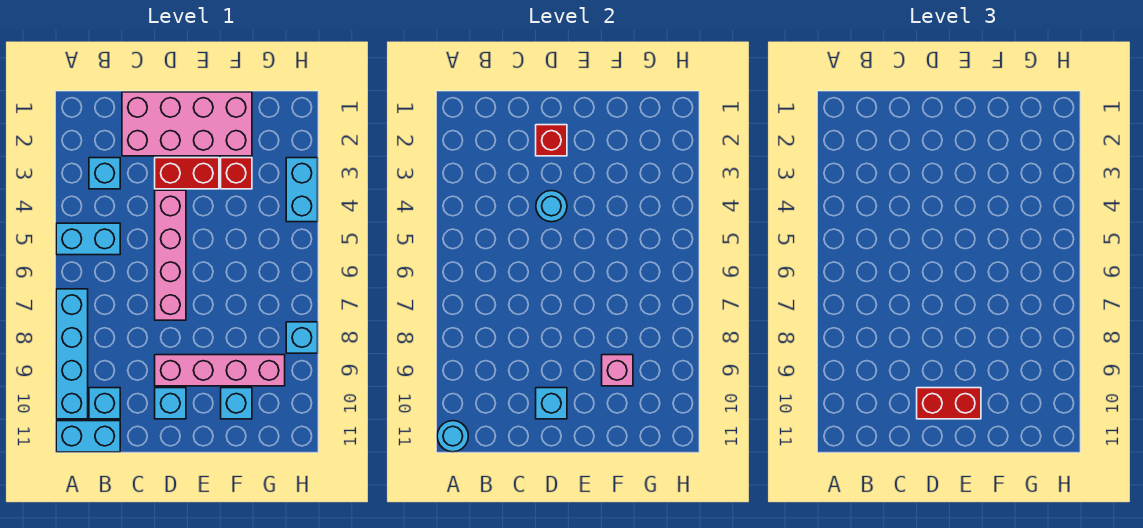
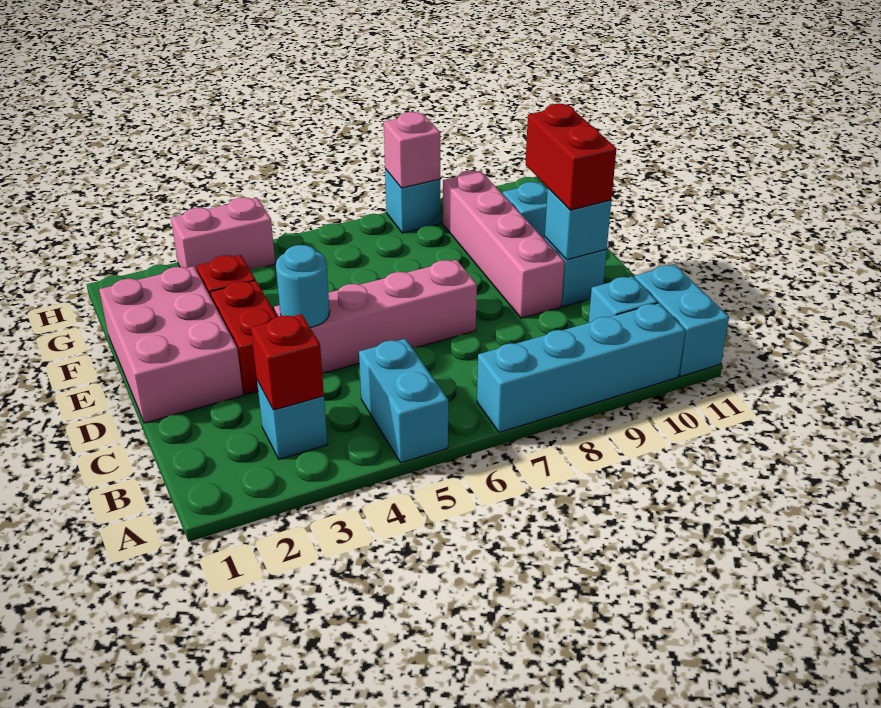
cyan round brick A11 level 2 -> none
pink brick C1:F2 level 1 -> pink brick D1:F2 level 1
red brick D2 level 2 -> red brick B3 level 2
pink brick F9 level 2 -> pink brick H8 level 2
cyan brick H3:H4 level 1 -> pink brick H3:H4 level 1

